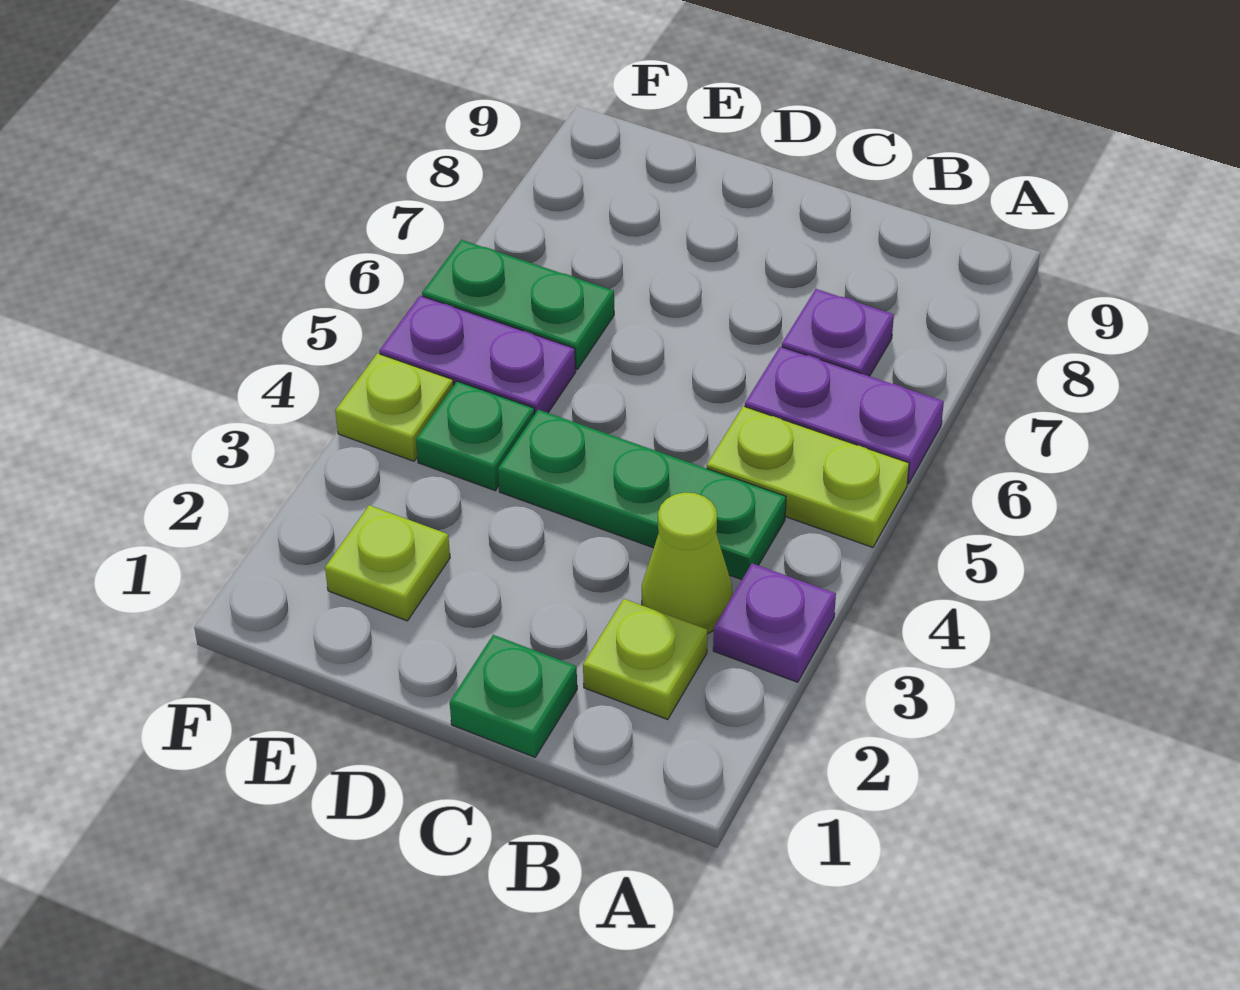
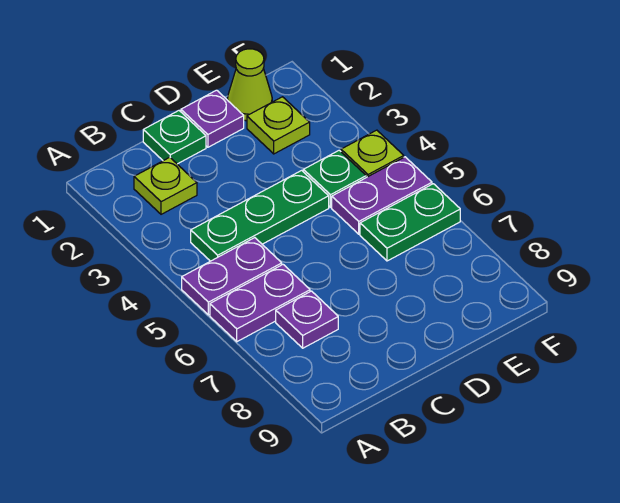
purple plate A3 level 1 -> purple plate D1 level 1
lime plate A5:B5 level 1 -> purple plate A5:B5 level 1
lime cone B3 level 1 -> lime cone E1 level 1

